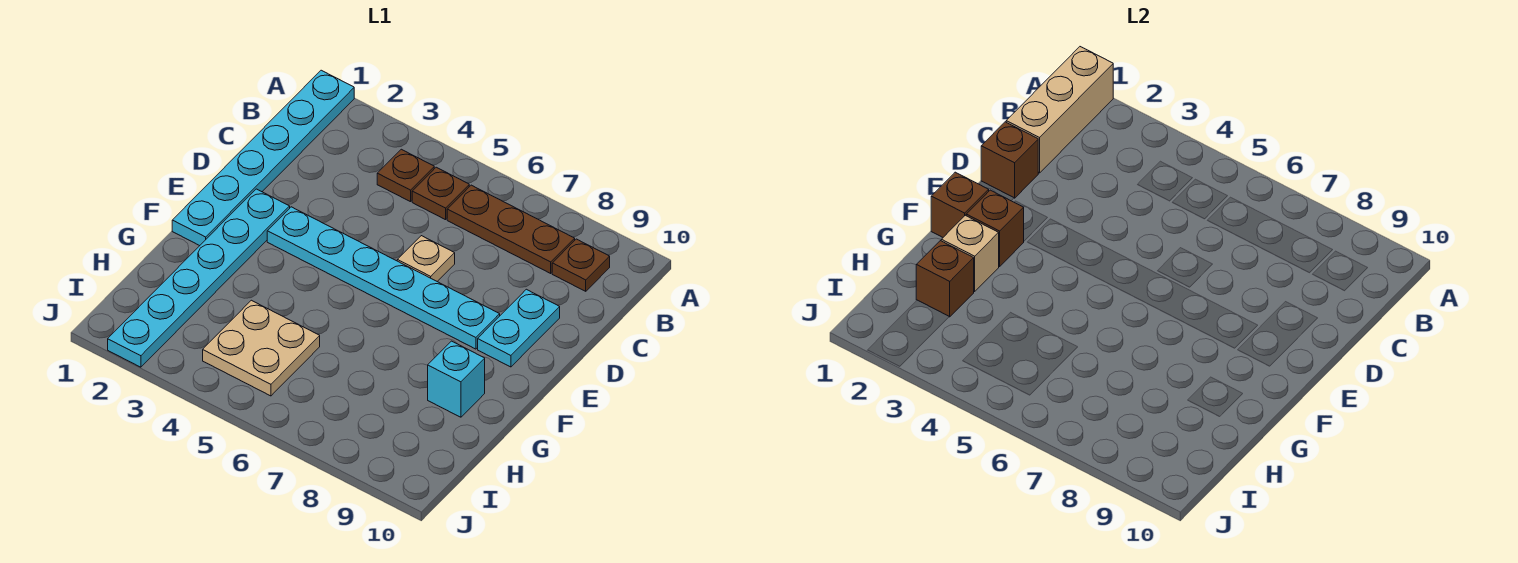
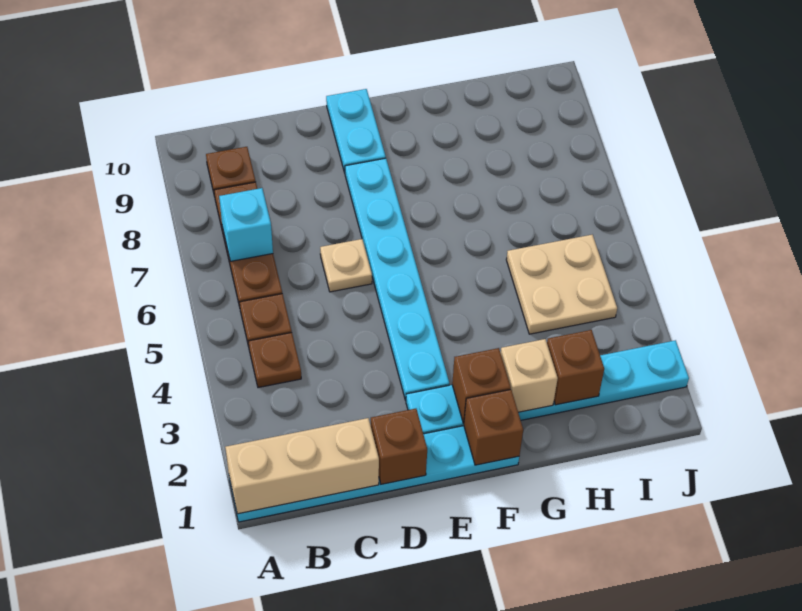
cyan plate D9:E9 level 1 -> cyan plate E9:E10 level 1
cyan brick G9 level 1 -> cyan brick B7 level 2

